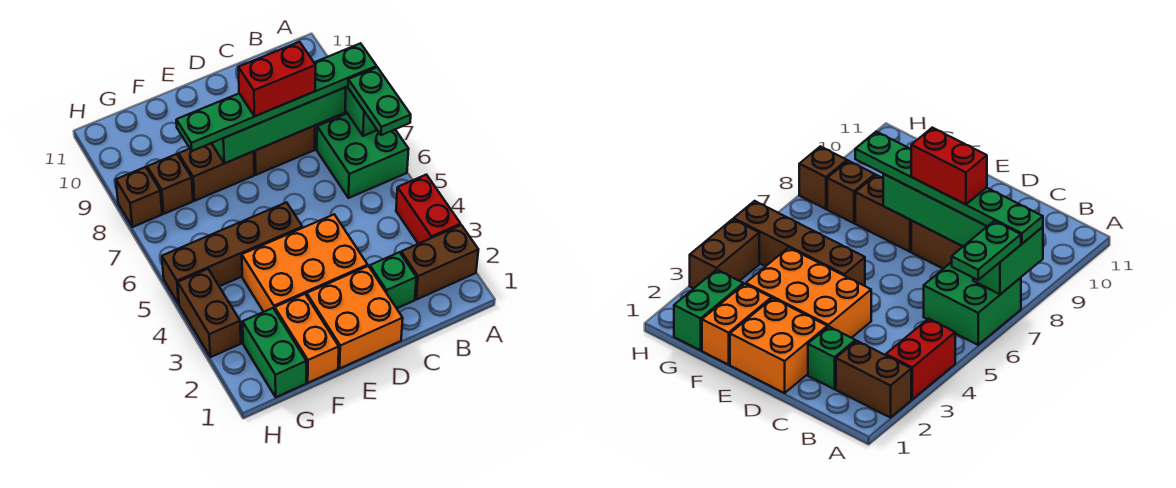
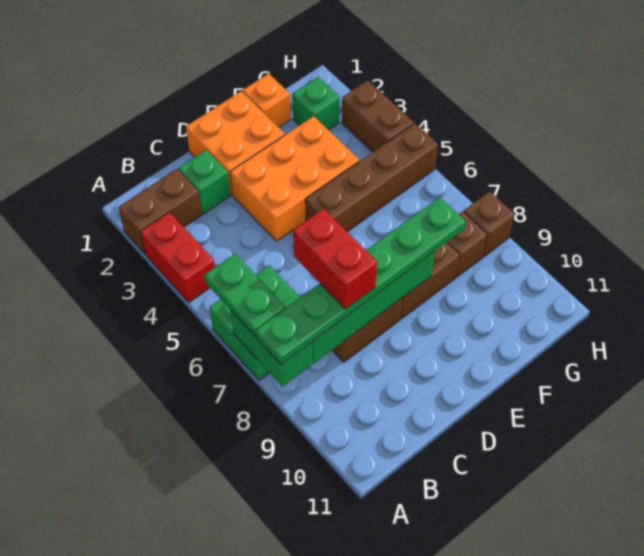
red brick C8:D8 level 4 -> red brick C7:C8 level 4
orange brick F1:F2 level 1 -> orange brick F1 level 1
green brick G1:G2 level 1 -> green brick G2 level 1

